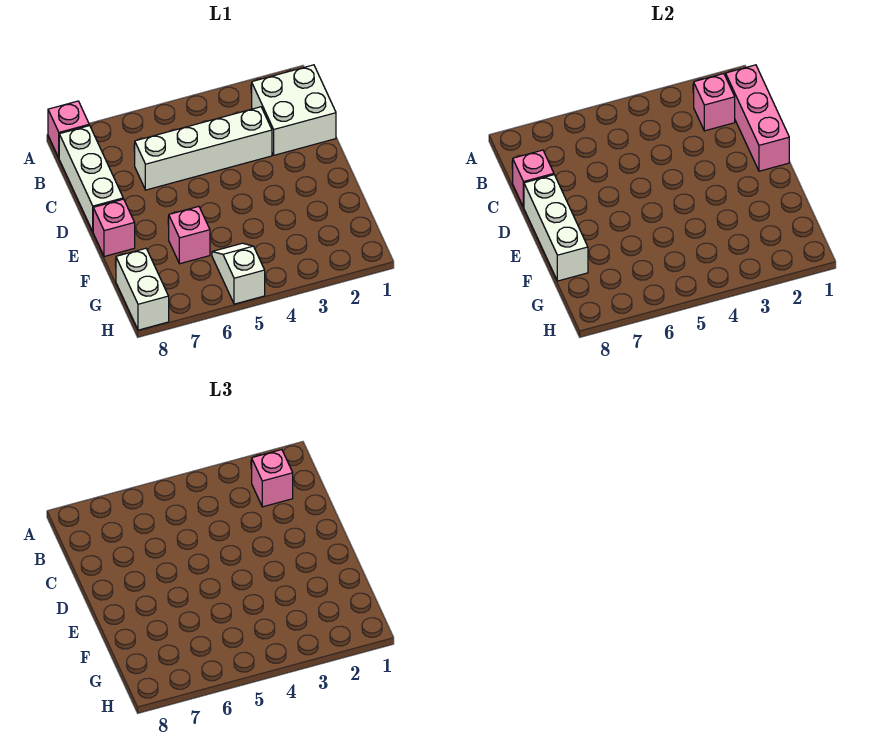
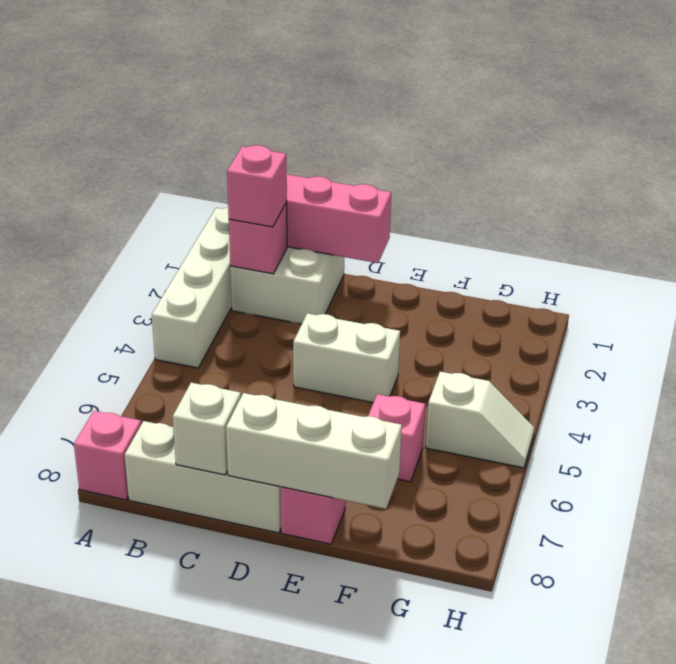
white brick C3:C6 level 1 -> white brick A1:A4 level 1
pink brick C8 level 2 -> white brick C8 level 2
white slope G5:H5 level 1 top H -> white slope G5:H5 level 1 top G
white brick G8:H8 level 1 -> white brick D4:E4 level 1

